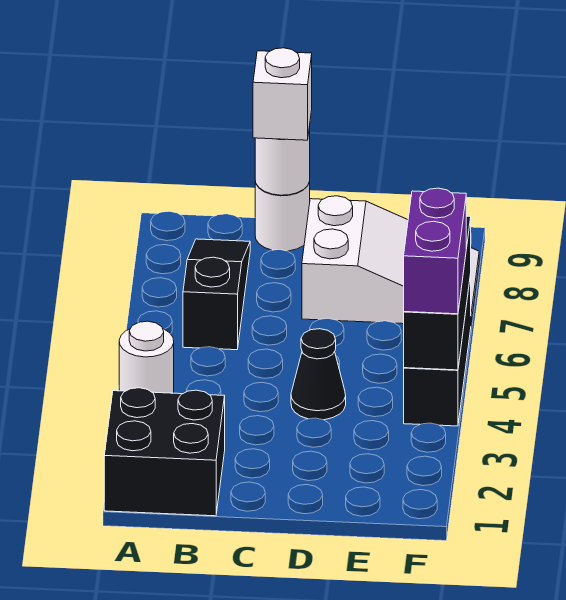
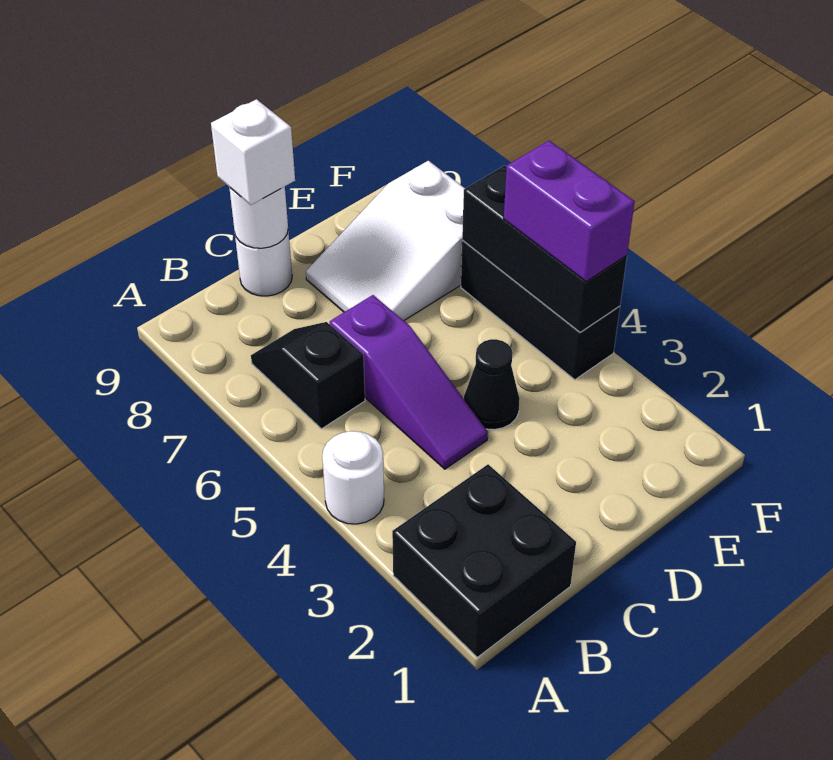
black slope B6:B8 level 1 top 6 -> black slope B6:B7 level 1 top 6
none -> purple slope C4:C6 level 1 top 6
white slope D7:F8 level 1 top D -> white slope D7:F8 level 1 top F

